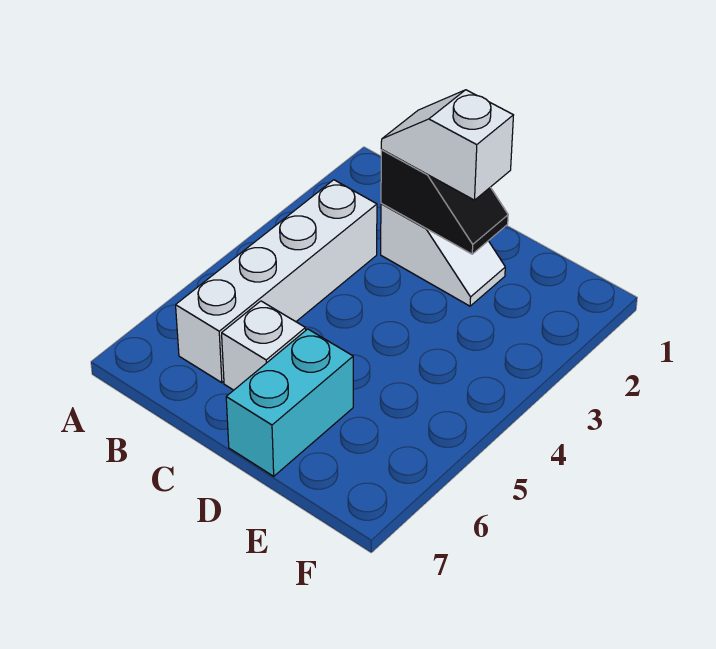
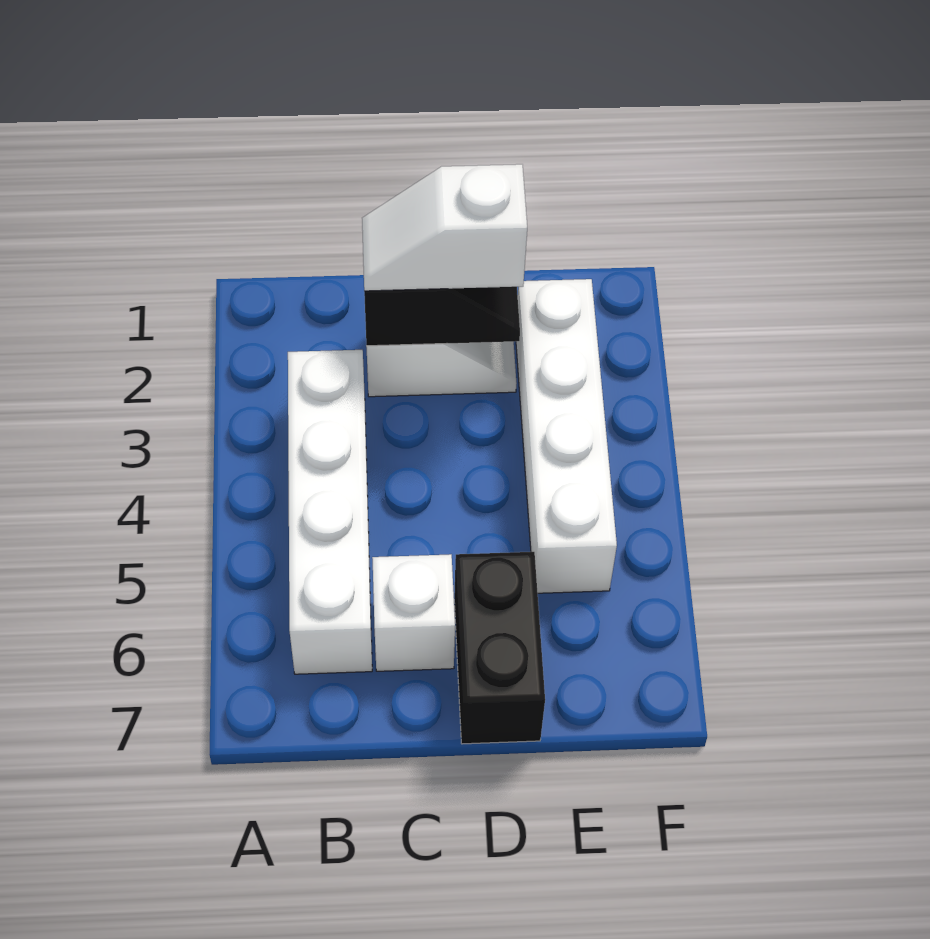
cyan brick D6:D7 level 1 -> black brick D6:D7 level 1
none -> white brick E2:E5 level 1

